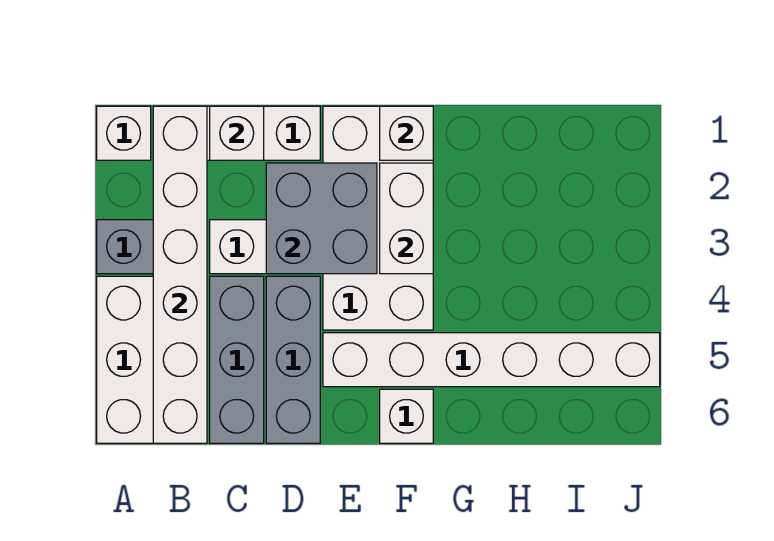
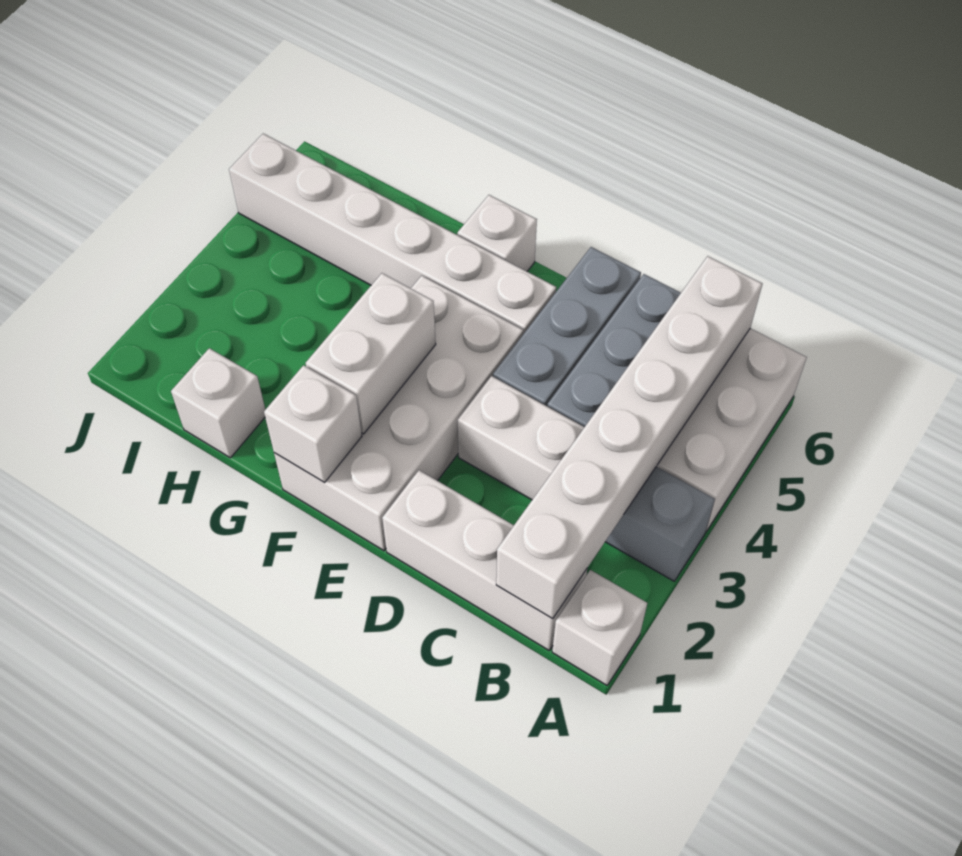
white brick C1 level 2 -> white brick H1 level 1
grey brick D2:E3 level 2 -> none

